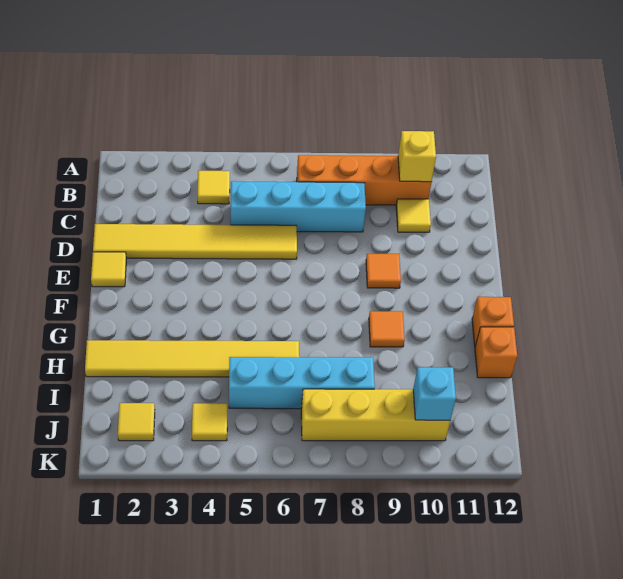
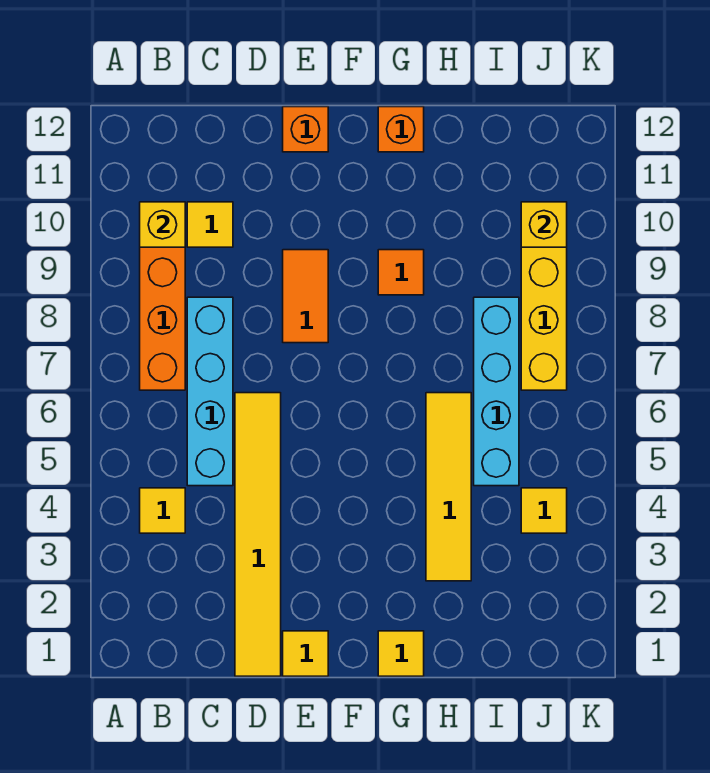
orange tile E9 level 1 -> orange tile E8:E9 level 1
yellow tile H1:H6 level 1 -> yellow tile H3:H6 level 1
orange brick H12 level 1 -> orange brick E12 level 1
yellow tile J2 level 1 -> yellow tile G1 level 1
cyan brick J10 level 2 -> yellow brick J10 level 2

